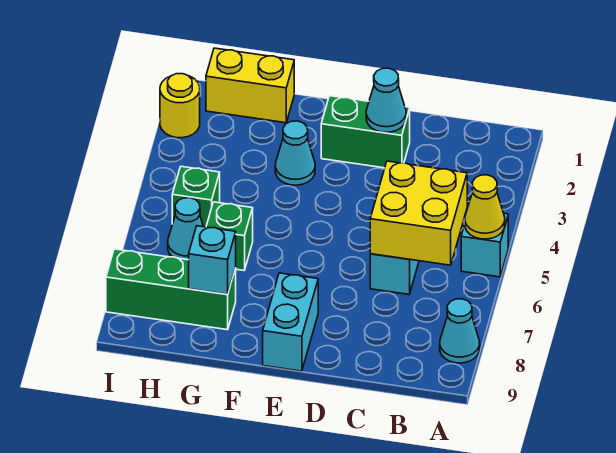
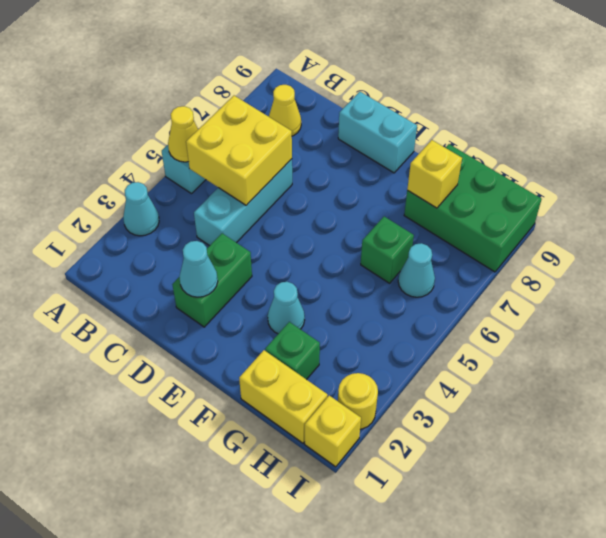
cyan cone A8 level 1 -> cyan cone A3 level 1
none -> yellow cone B8 level 1
green brick D2:E2 level 1 -> green brick D2:D3 level 1
cyan brick E8:E9 level 1 -> cyan brick D9:E9 level 1
green brick G8:I8 level 1 -> green brick G8:I9 level 1
cyan brick G8 level 2 -> yellow brick G8 level 2
green brick H5 level 1 -> green brick G2 level 1
none -> yellow brick I1 level 1

